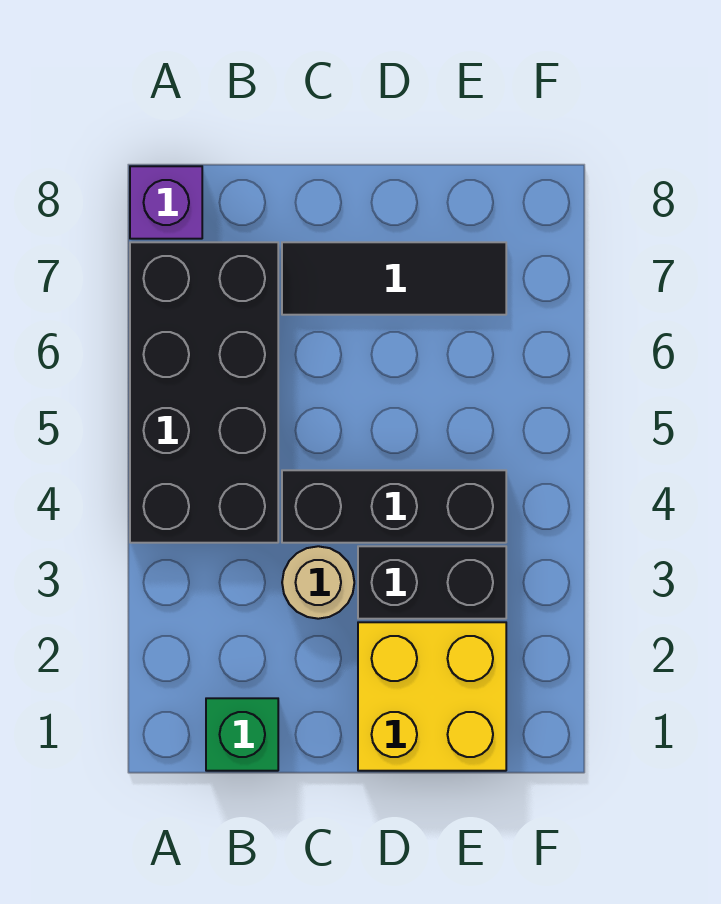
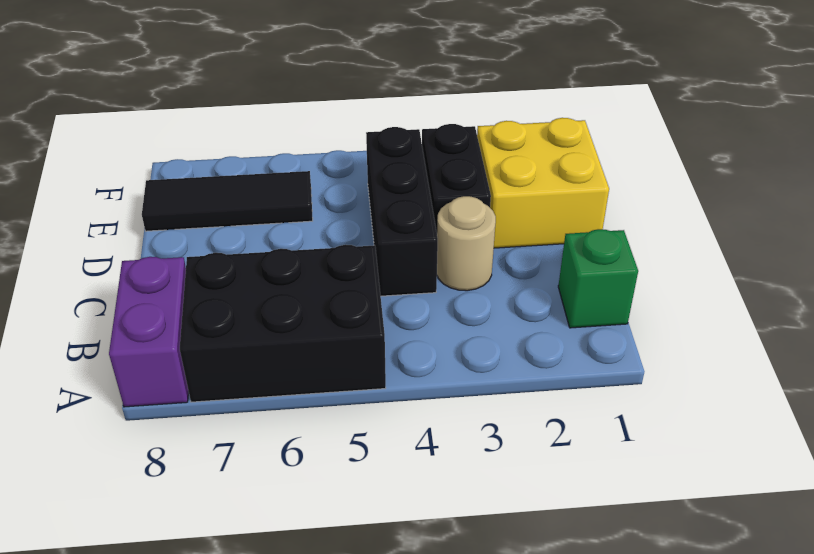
black brick A4:B7 level 1 -> black brick A5:B7 level 1
purple brick A8 level 1 -> purple brick A8:B8 level 1
black tile C7:E7 level 1 -> black tile E6:E8 level 1

